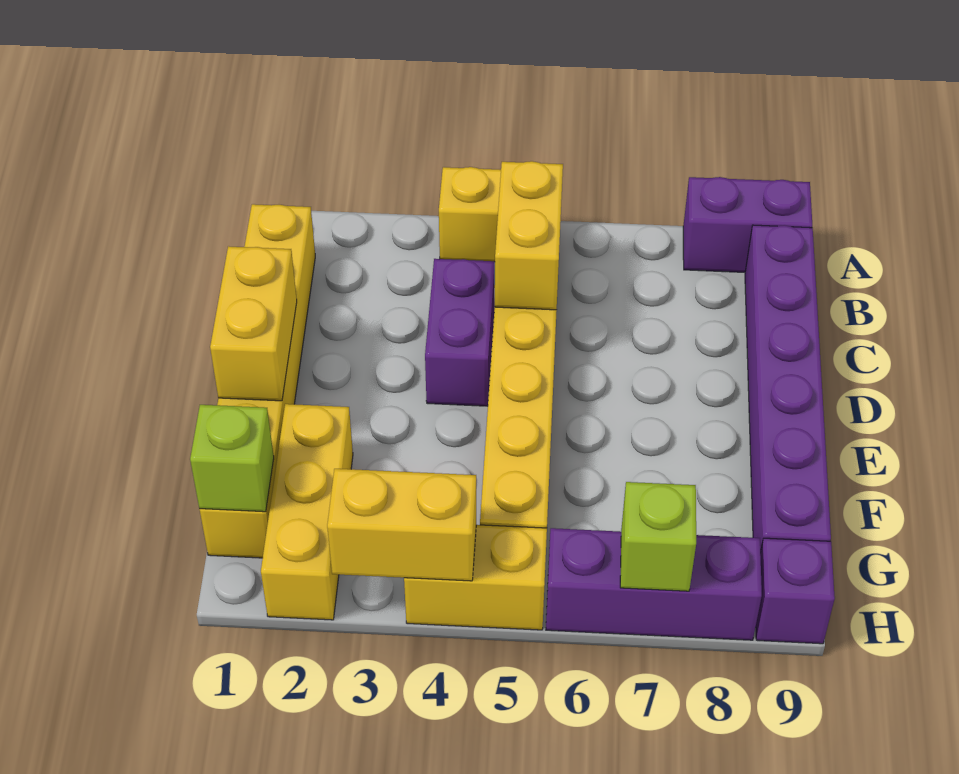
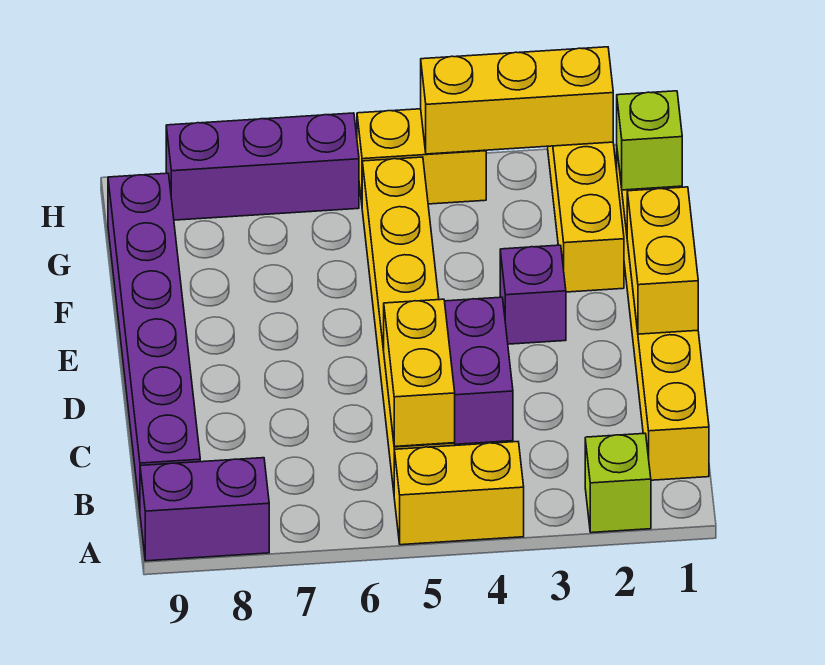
yellow brick H3:H4 level 2 -> yellow brick H2:H4 level 2
lime brick H7 level 2 -> lime brick A2 level 1
purple brick H9 level 1 -> purple brick E3 level 1

